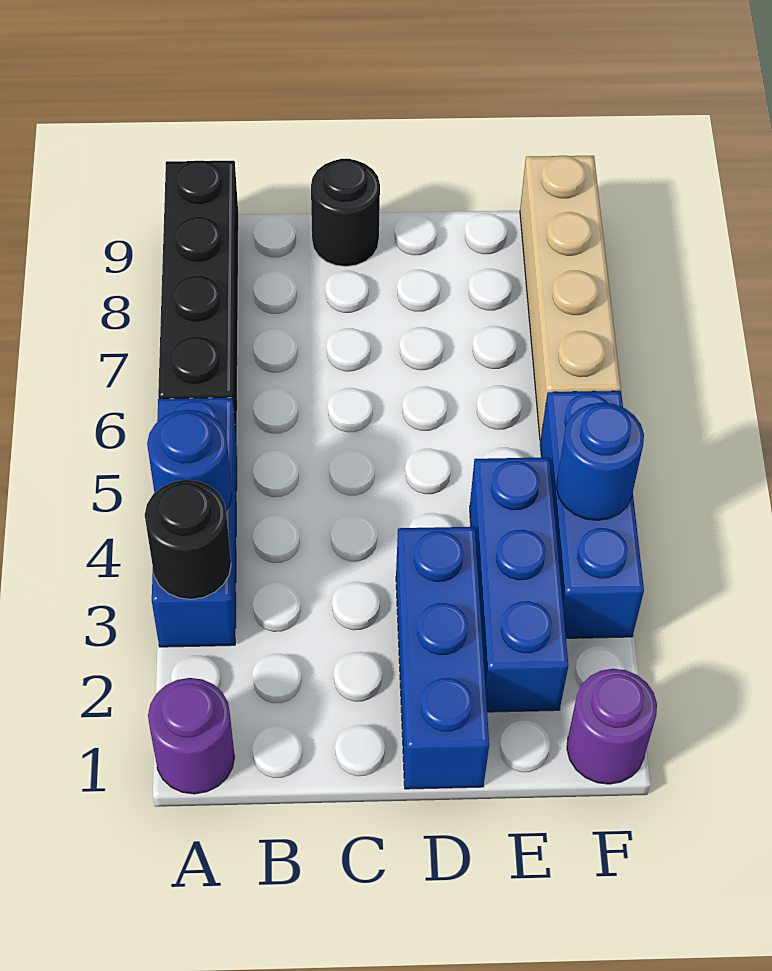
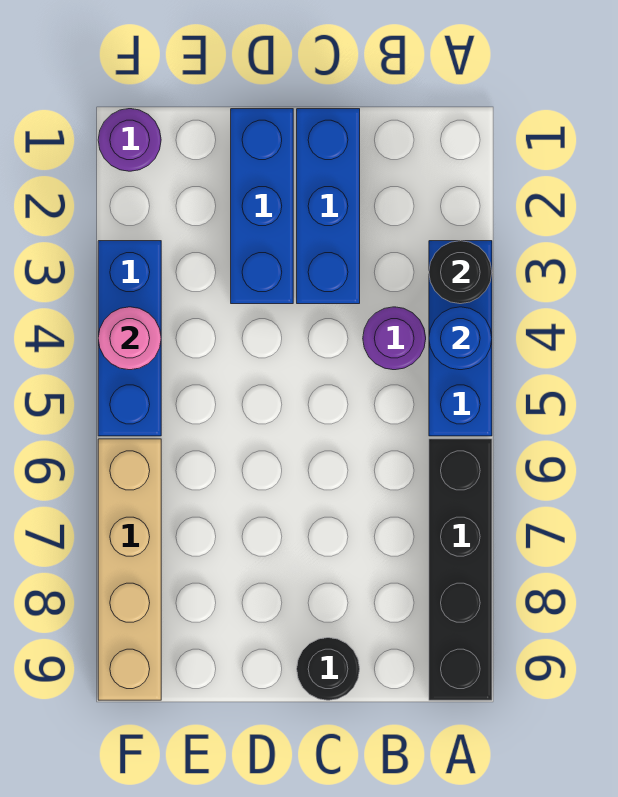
purple round brick A1 level 1 -> purple round brick B4 level 1
blue brick E2:E4 level 1 -> blue brick C1:C3 level 1
blue round brick F4 level 2 -> pink round brick F4 level 2

